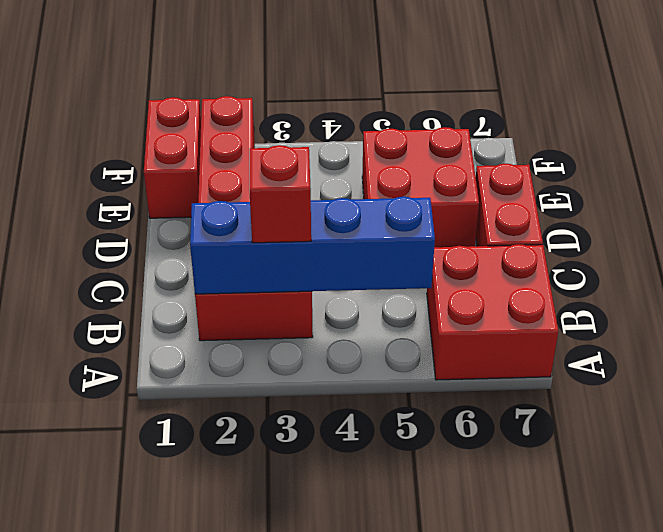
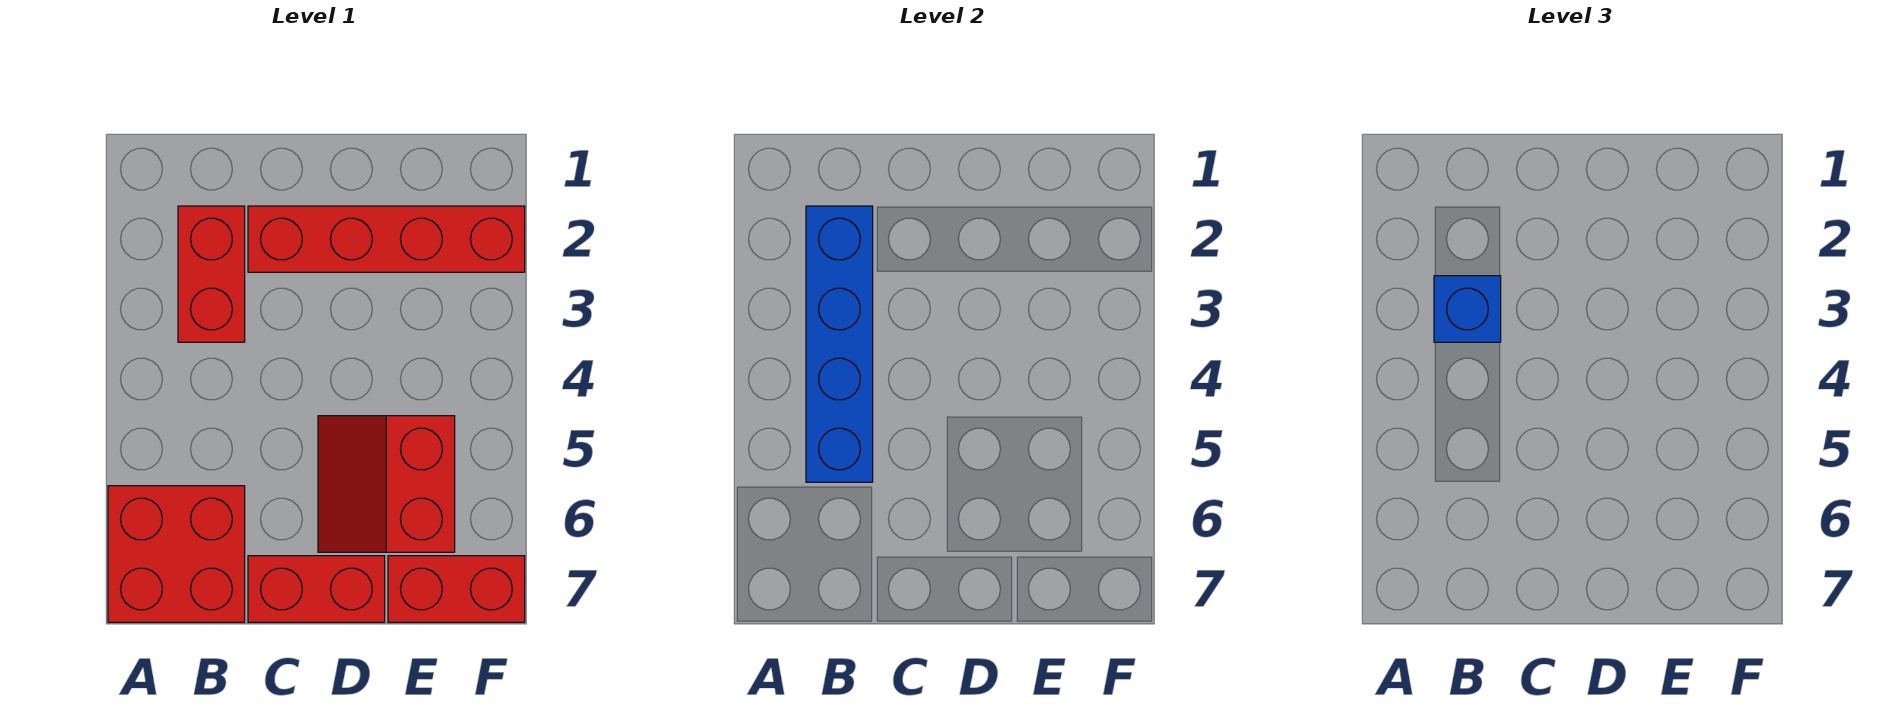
red brick B3 level 3 -> blue brick B3 level 3
red brick D5:E6 level 1 -> red slope D5:E6 level 1 top E
red brick E1:F1 level 1 -> red brick E7:F7 level 1

